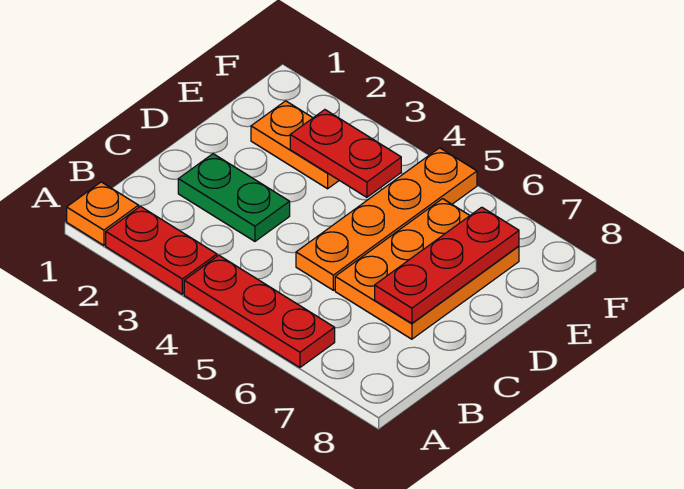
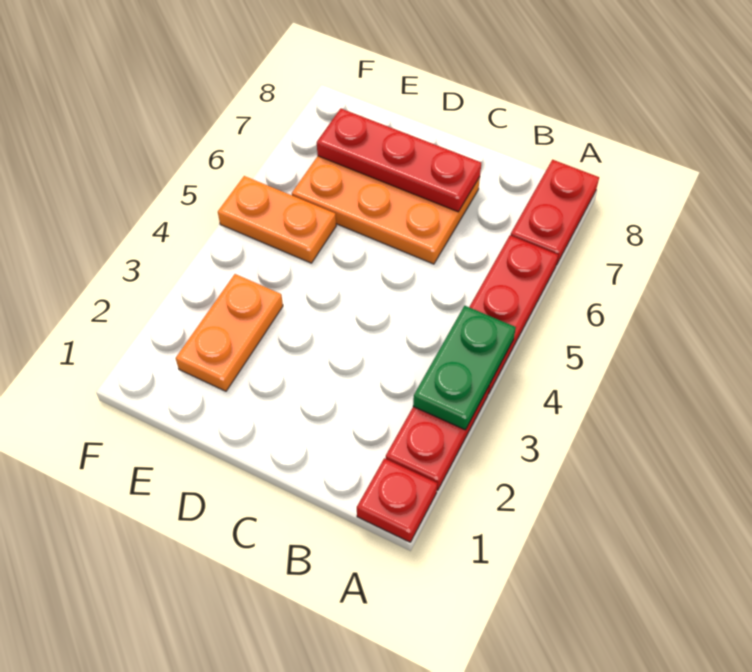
orange plate A1 level 1 -> red plate A1 level 1
green plate C2:C3 level 1 -> green plate A3:A4 level 2
orange plate C5:F5 level 1 -> orange plate E5:F5 level 1
red plate E3:E4 level 2 -> red plate A7:A8 level 1

